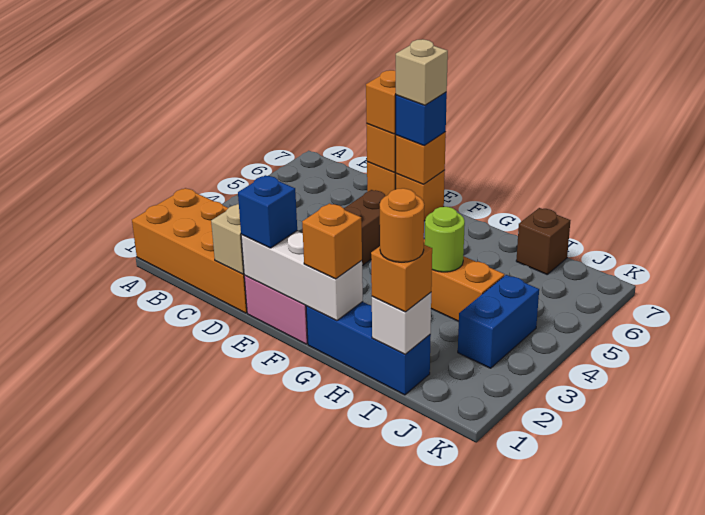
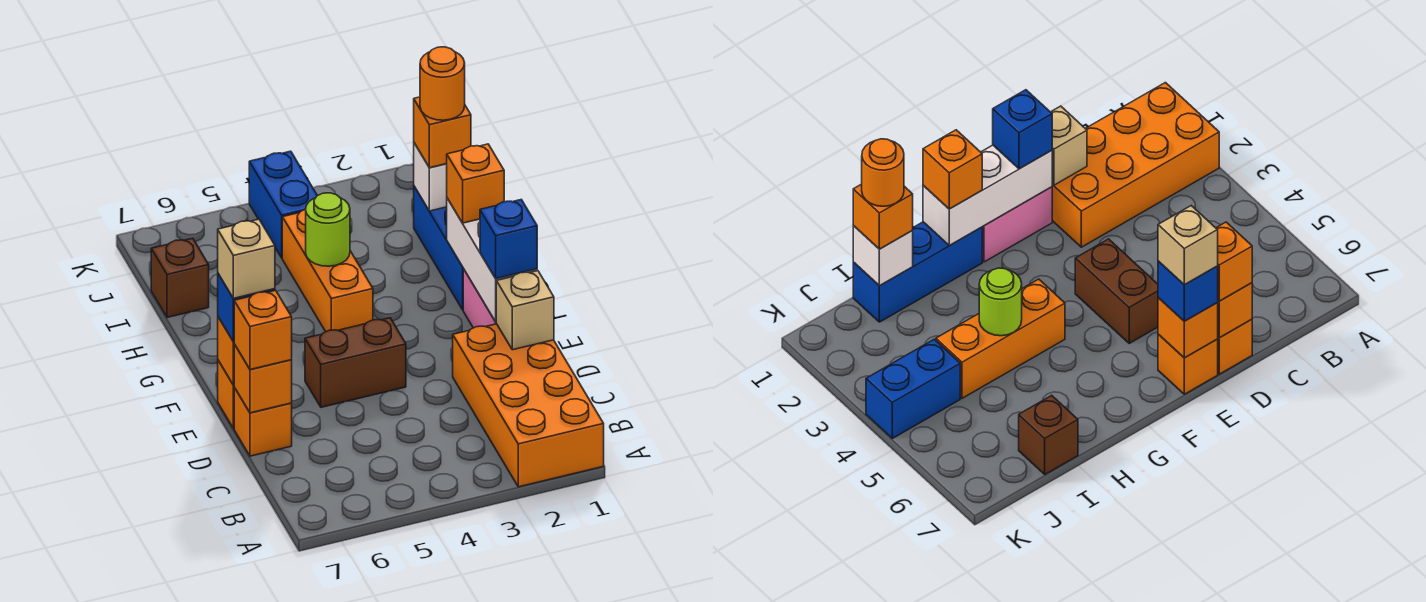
blue brick J3:J4 level 1 -> blue brick J4:K4 level 1

